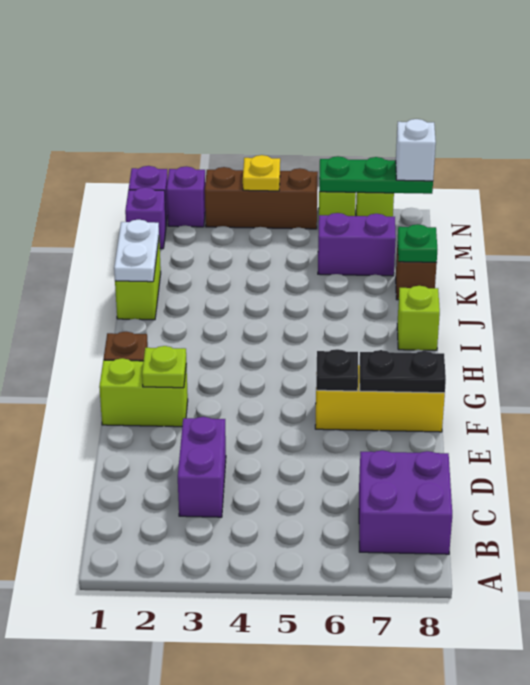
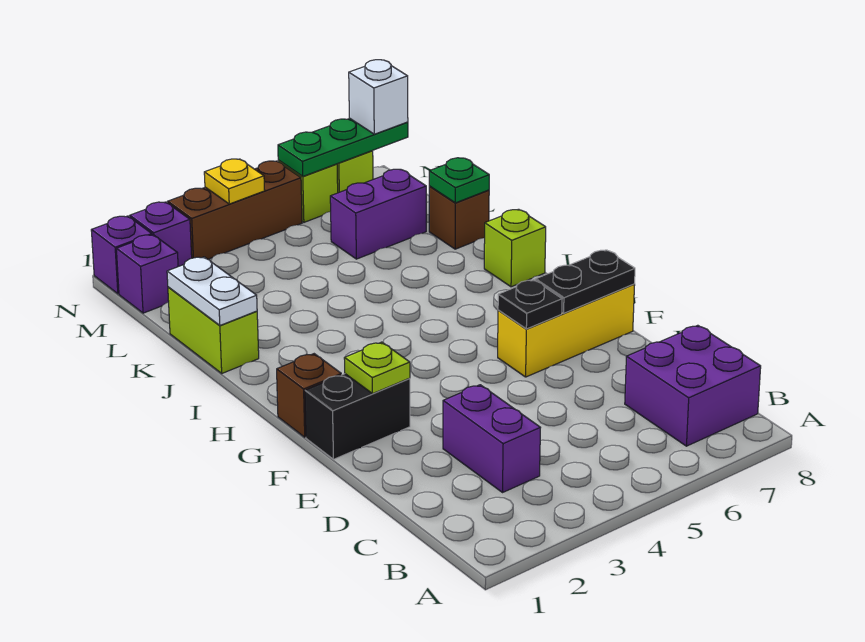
lime brick F1:F2 level 1 -> black brick F1:F2 level 1

